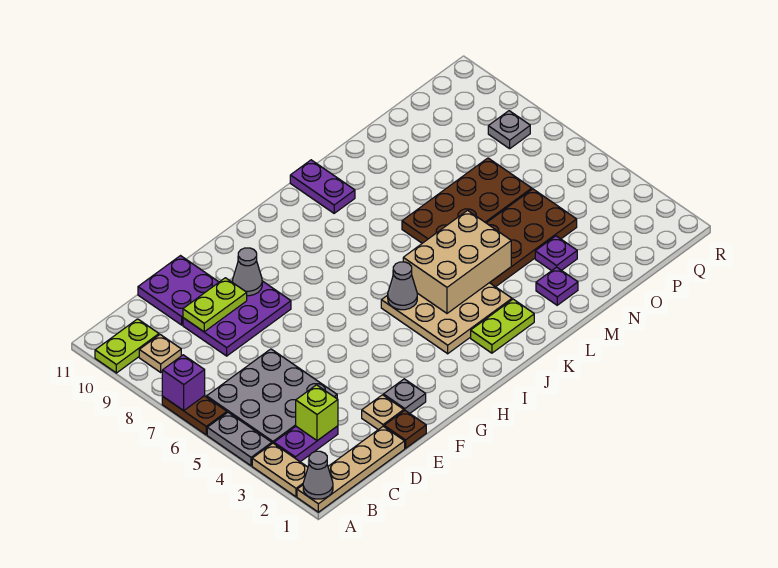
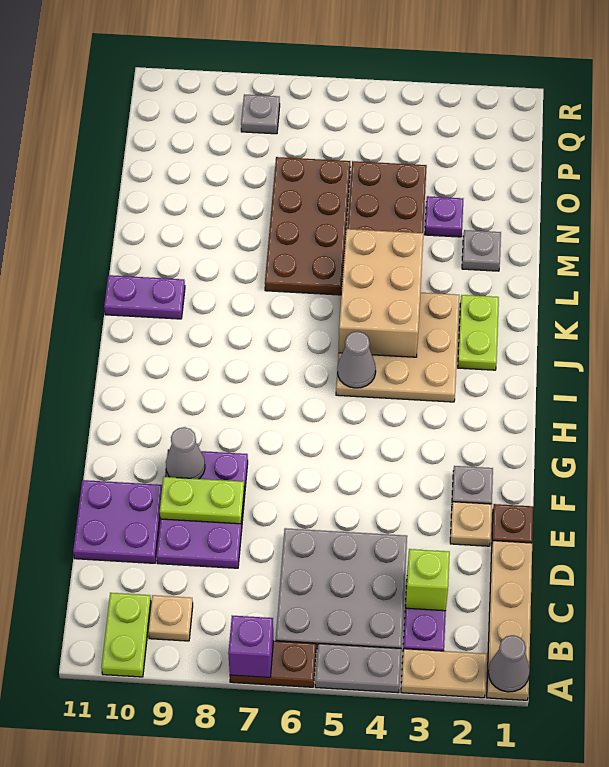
lime plate D9:E9 level 2 -> lime plate E8:E9 level 2
purple plate M2 level 1 -> grey plate M2 level 1

